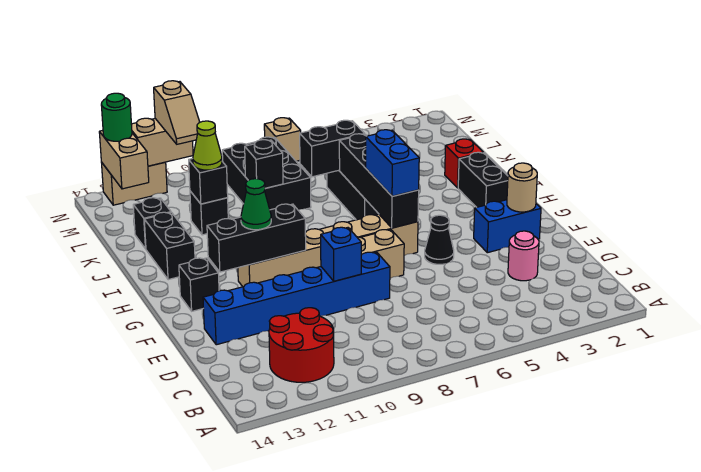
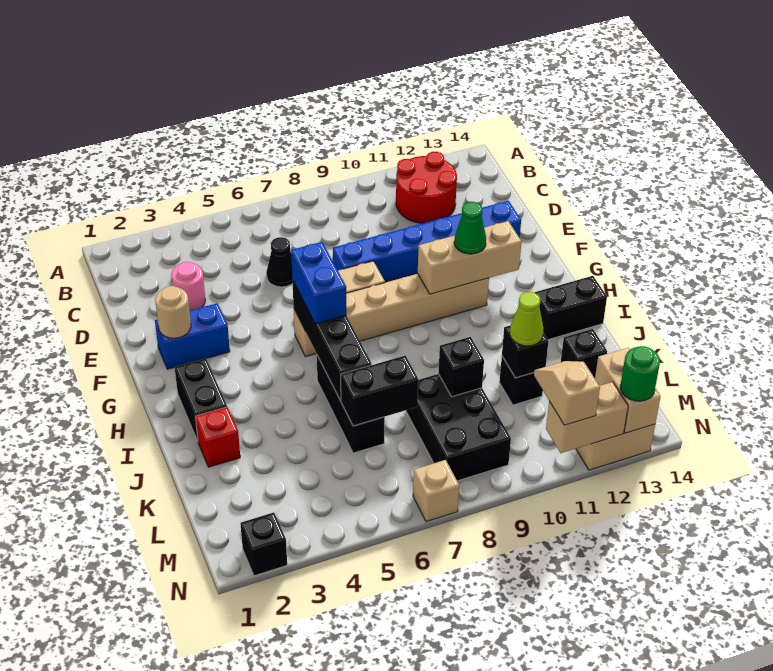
blue brick E9 level 2 -> none
black cone F5 level 1 -> black cone D6 level 1
black brick G10:G12 level 2 -> tan brick G10:G12 level 2
black brick G13 level 1 -> black brick N2 level 1
black brick I13:J13 level 1 -> black brick I13:I14 level 1

